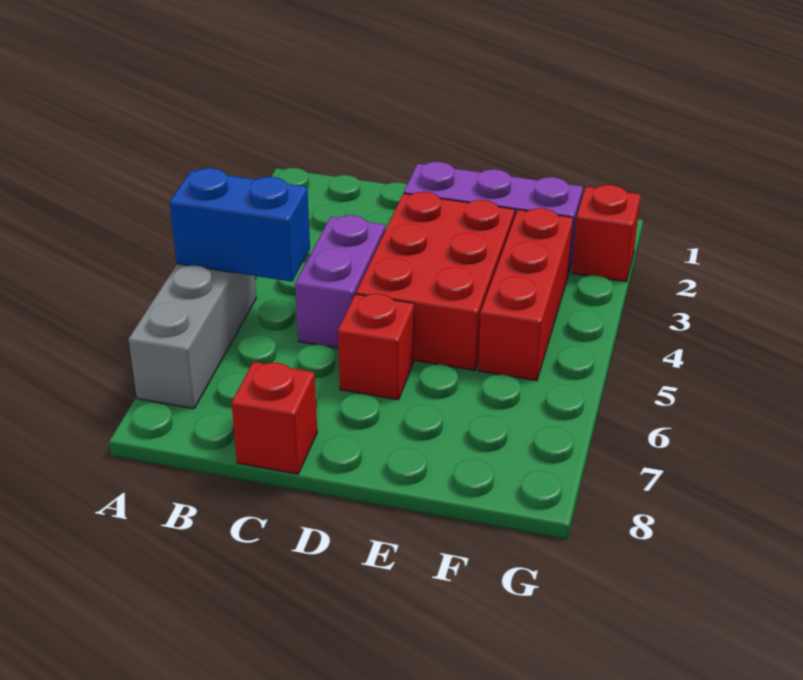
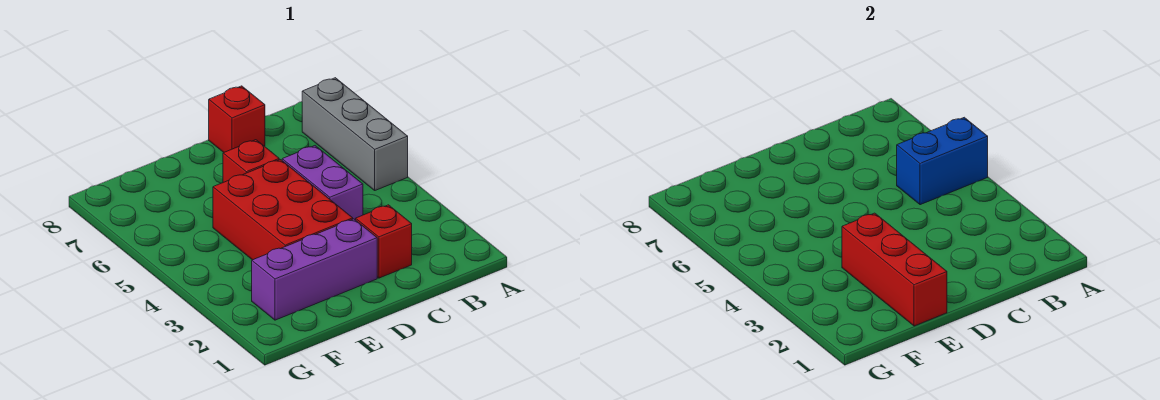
red brick F3:F5 level 1 -> red brick E1:E3 level 2
red brick G2 level 1 -> red brick C2 level 1

